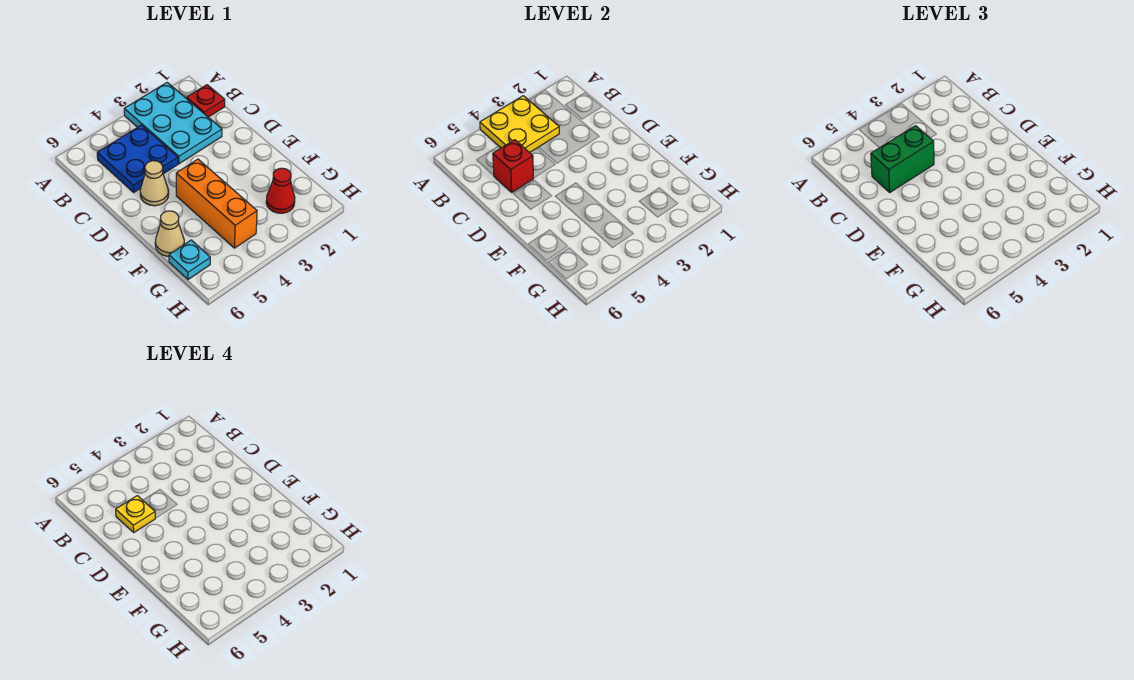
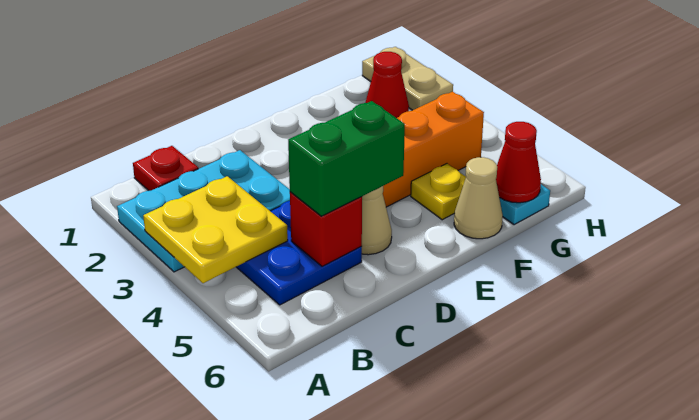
green brick C4:C5 level 3 -> green brick C5:D5 level 3
yellow plate C5 level 4 -> yellow plate F5 level 1
none -> red cone G6 level 2
none -> tan plate H1:H2 level 1

